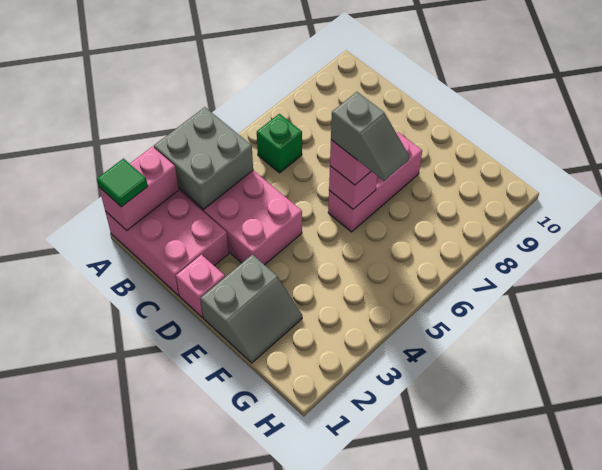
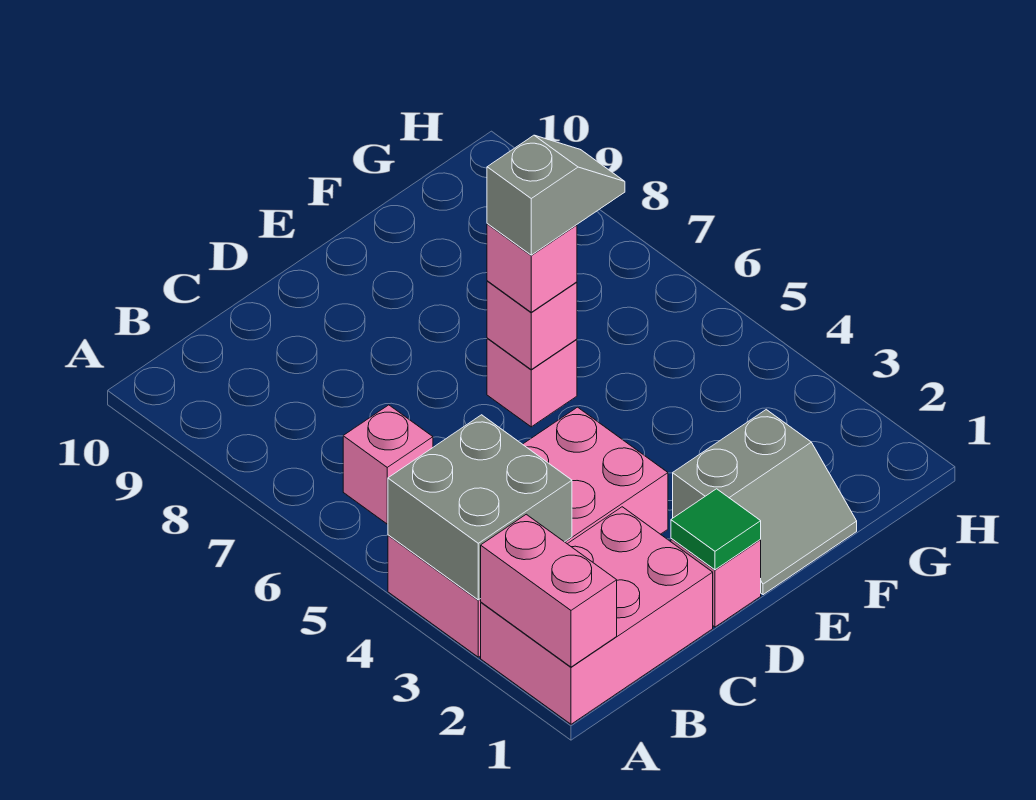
green tile A1 level 3 -> green tile D1 level 2
green brick B6 level 1 -> pink brick B6 level 1
grey slope E1:F2 level 1 top E -> grey slope E1:F2 level 1 top 2
pink brick E6:E8 level 1 -> pink brick E6 level 1

